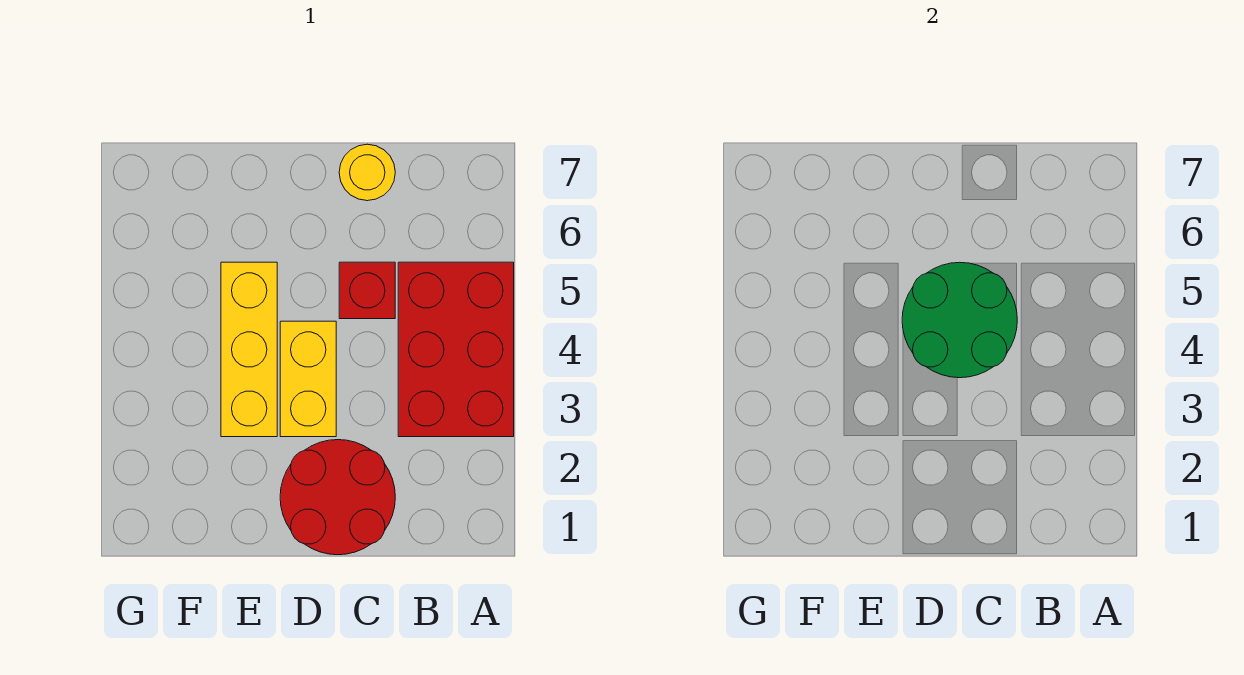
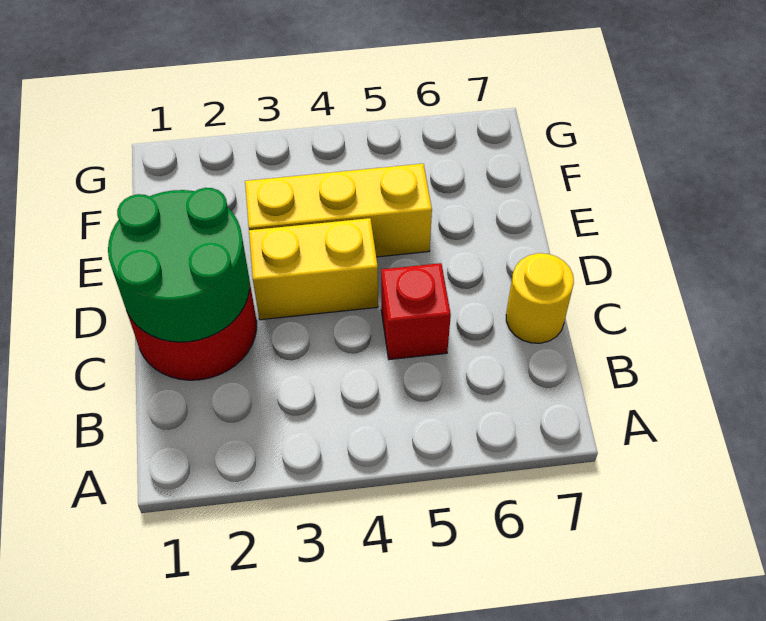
red brick A3:B5 level 1 -> none
green round brick C4:D5 level 2 -> green round brick C1:D2 level 2

